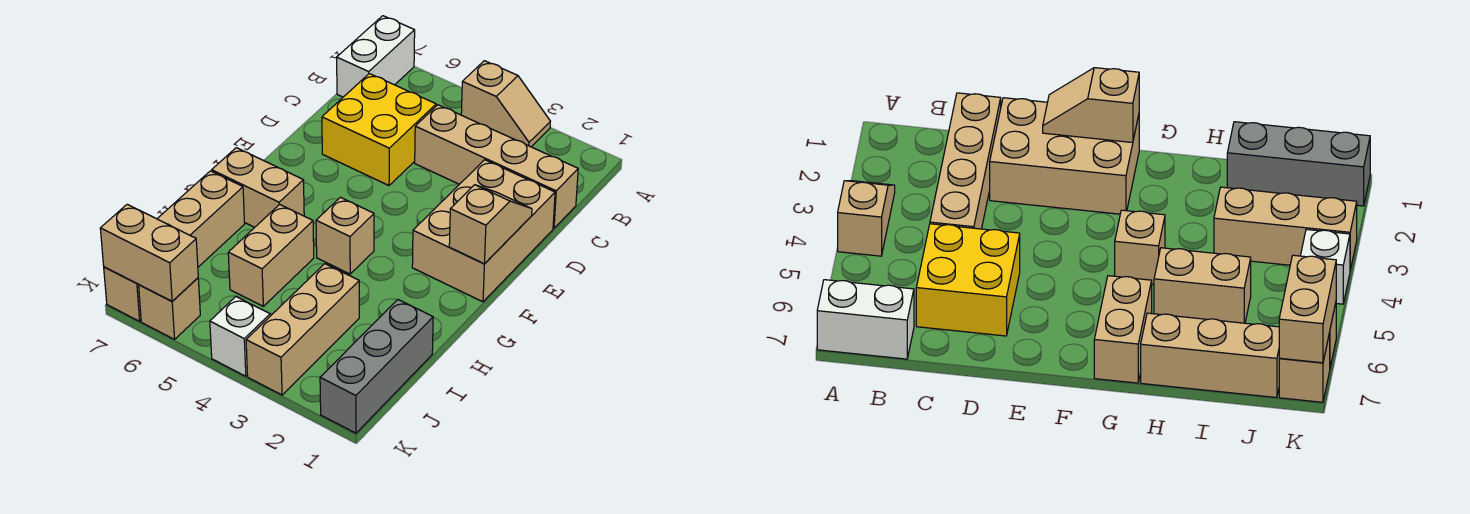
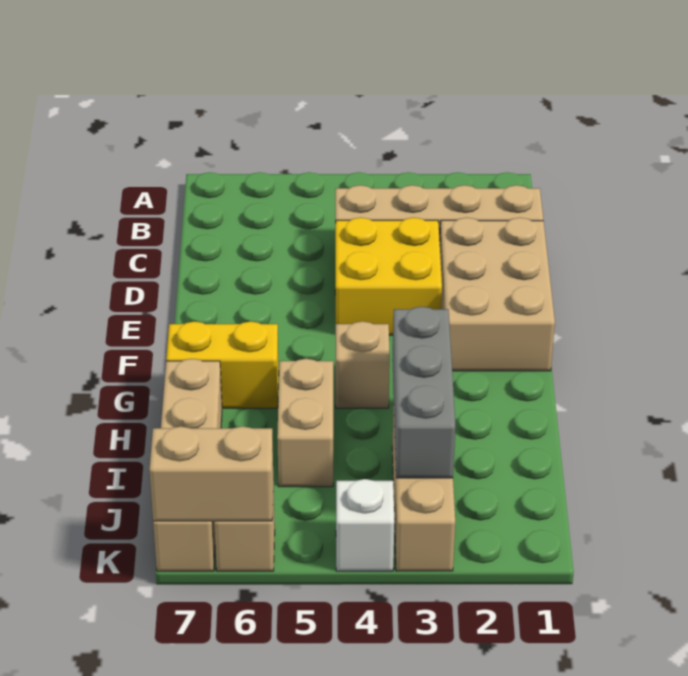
tan slope A3:A4 level 1 top 4 -> none
white brick A7:B7 level 1 -> none
yellow brick C5:D6 level 1 -> yellow brick D3:E4 level 1
tan slope E1:F1 level 2 top F -> none
tan brick G6:G7 level 1 -> yellow brick G6:G7 level 1
grey brick I1:K1 level 1 -> grey brick H3:J3 level 2

